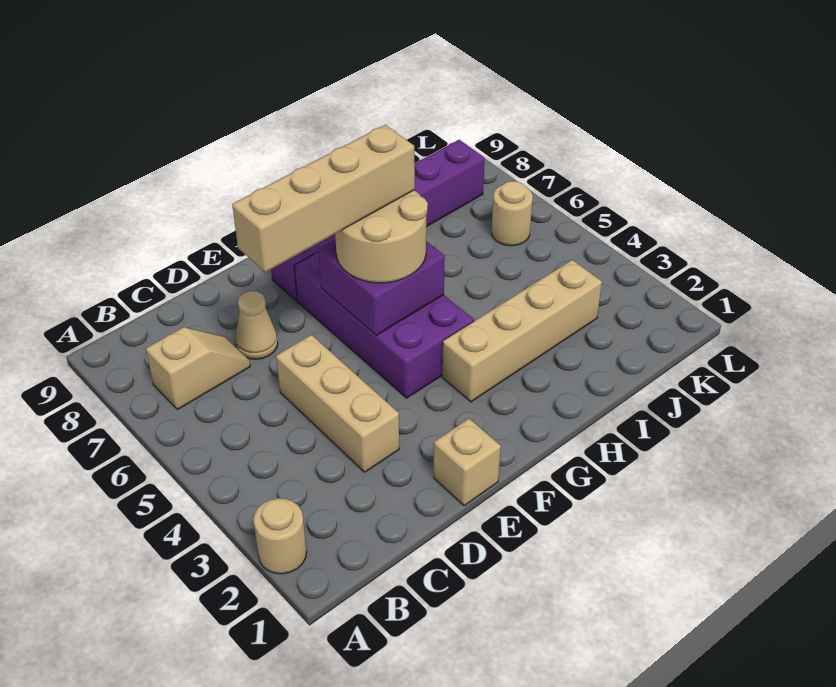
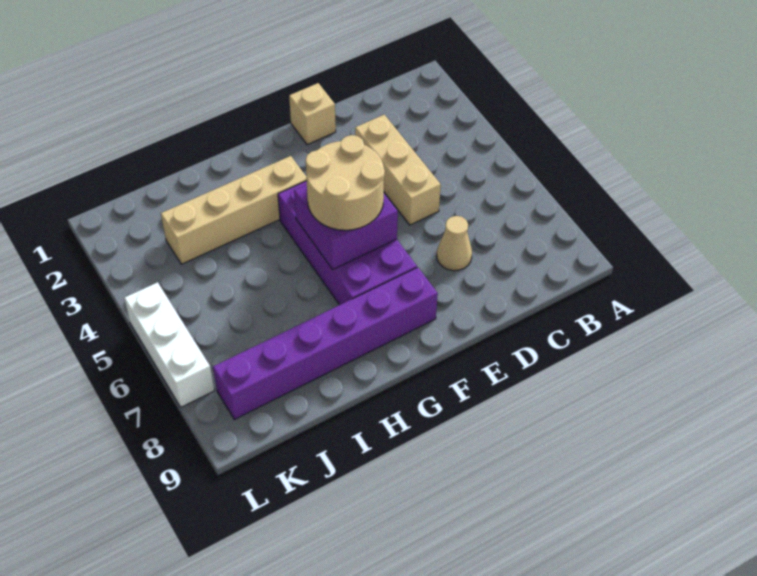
tan round brick A2 level 1 -> none
tan slope B7:C7 level 1 top B -> none
tan brick D6:G6 level 4 -> none
tan round brick K6 level 1 -> none
none -> white brick L5:L7 level 1

